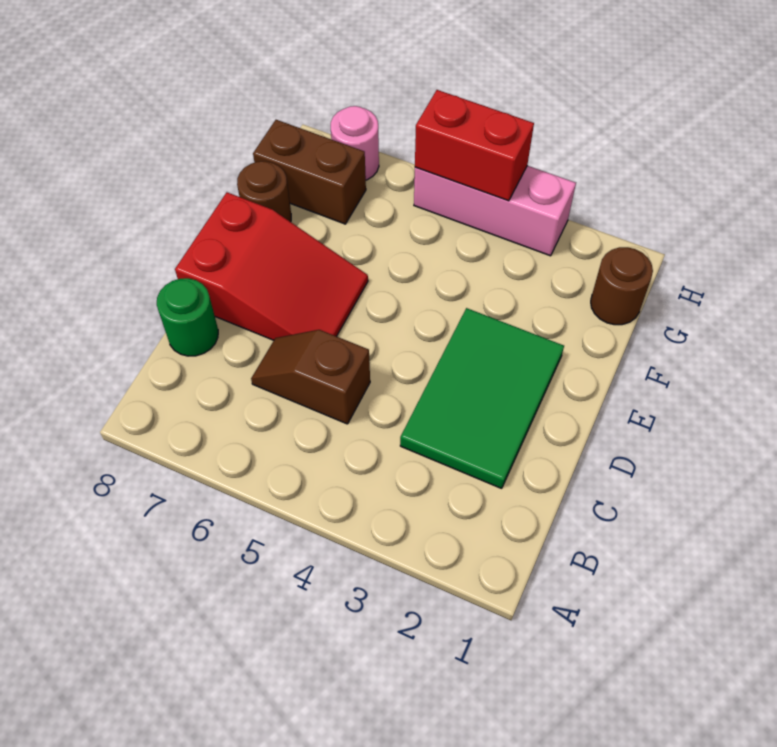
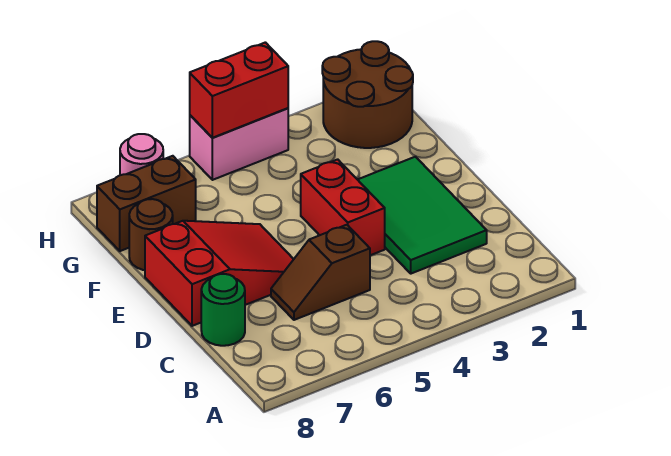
none -> red brick D4:E4 level 1
brown round brick G1 level 1 -> brown round brick G1:H2 level 1
pink brick H3:H5 level 1 -> pink brick H4:H5 level 1

